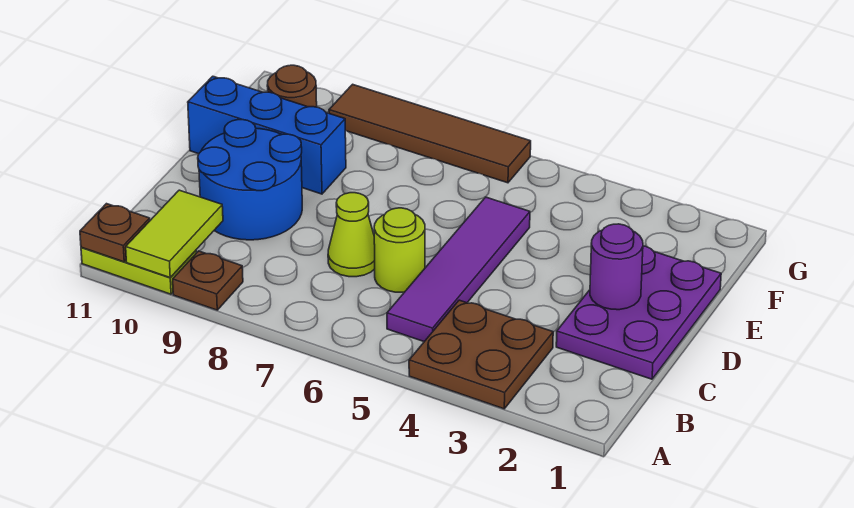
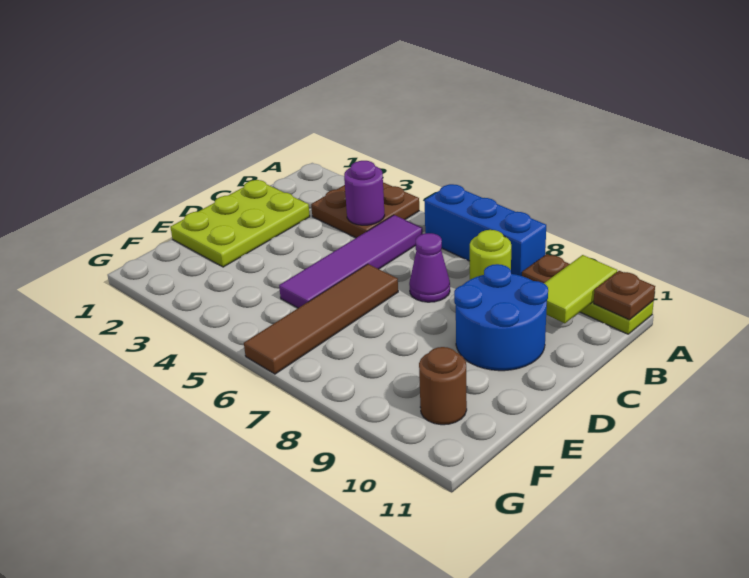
purple plate C1:E2 level 1 -> lime plate C1:E2 level 1
lime round brick C6 level 1 -> lime round brick B8 level 1
lime cone C7 level 1 -> purple cone C7 level 1
purple round brick D2 level 2 -> purple round brick B4 level 2
blue brick E9:E11 level 1 -> blue brick A6:A8 level 1
brown tile G6:G9 level 1 -> brown tile D6:G6 level 1

